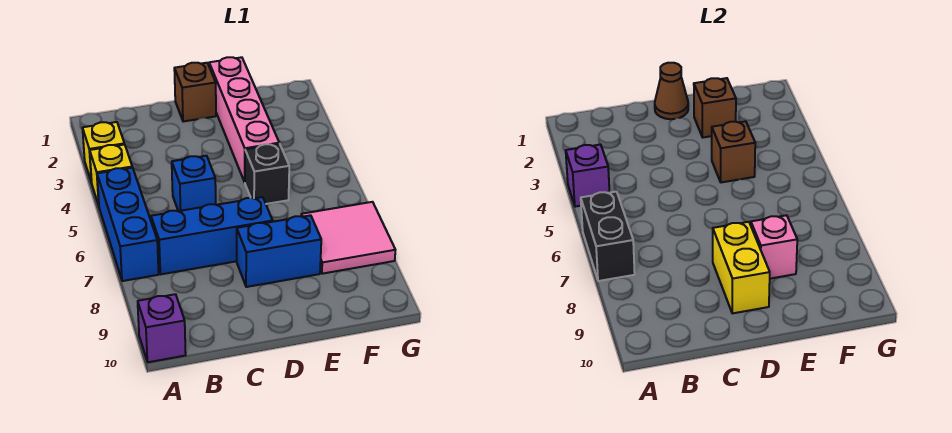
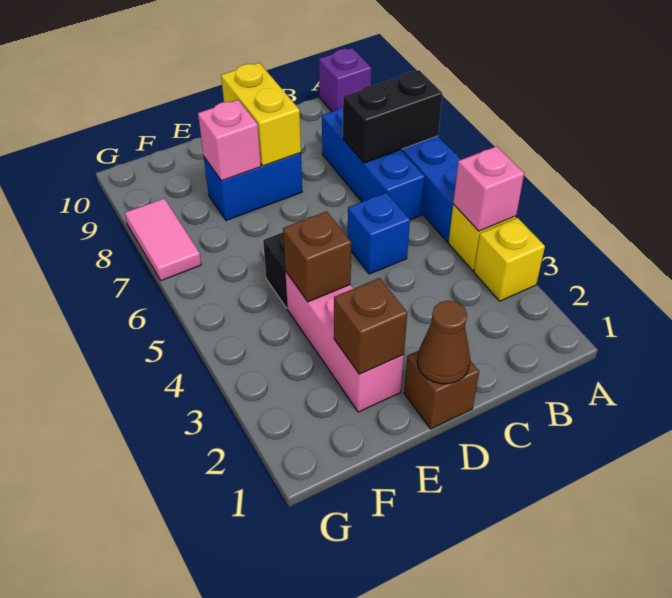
purple brick A4 level 2 -> pink brick A4 level 2
black brick A6:A7 level 2 -> black brick A7:B7 level 2
blue brick B7:D7 level 1 -> blue brick B6:B8 level 1
pink brick E1:E4 level 1 -> pink brick E2:E4 level 1
pink tile F7:G8 level 1 -> pink tile G7:G8 level 1

